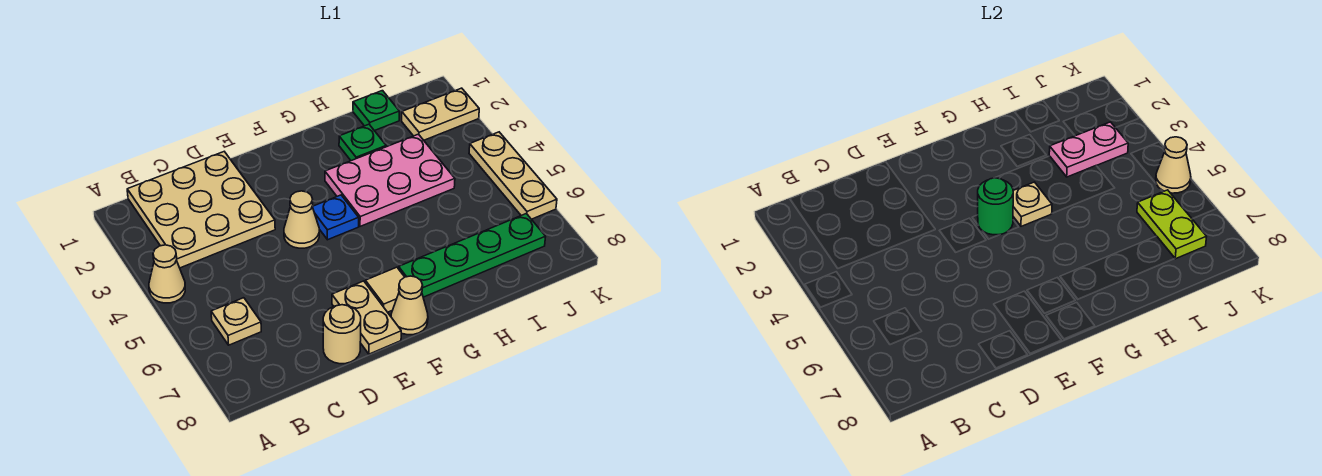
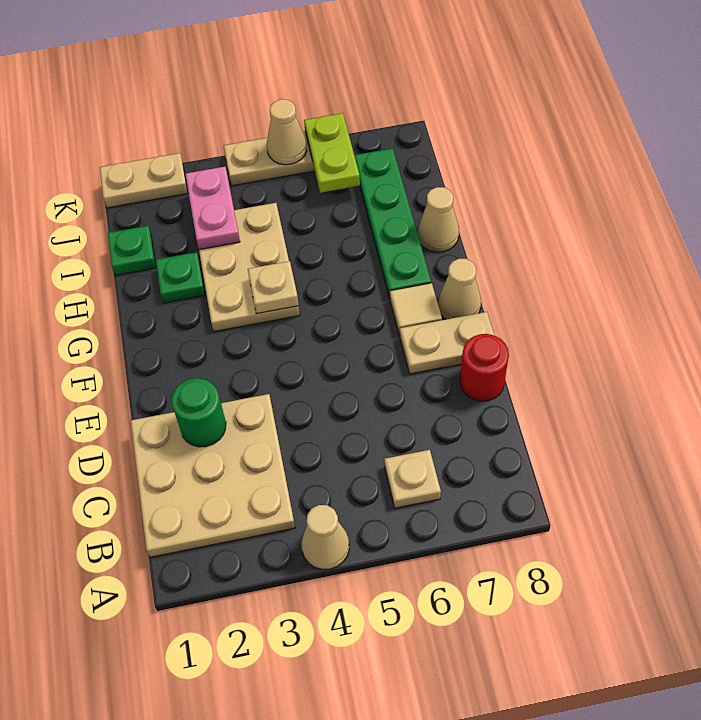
tan round brick D8 level 1 -> red round brick D8 level 1
tan cone E4 level 1 -> tan cone H8 level 1
blue plate F4 level 1 -> none
green round brick F4 level 2 -> green round brick D2 level 2
pink plate G3:I4 level 1 -> tan plate G3:I4 level 1
tan plate J2:K2 level 1 -> tan plate K1:K2 level 1
lime plate J6:J7 level 2 -> lime plate J6:K6 level 2

